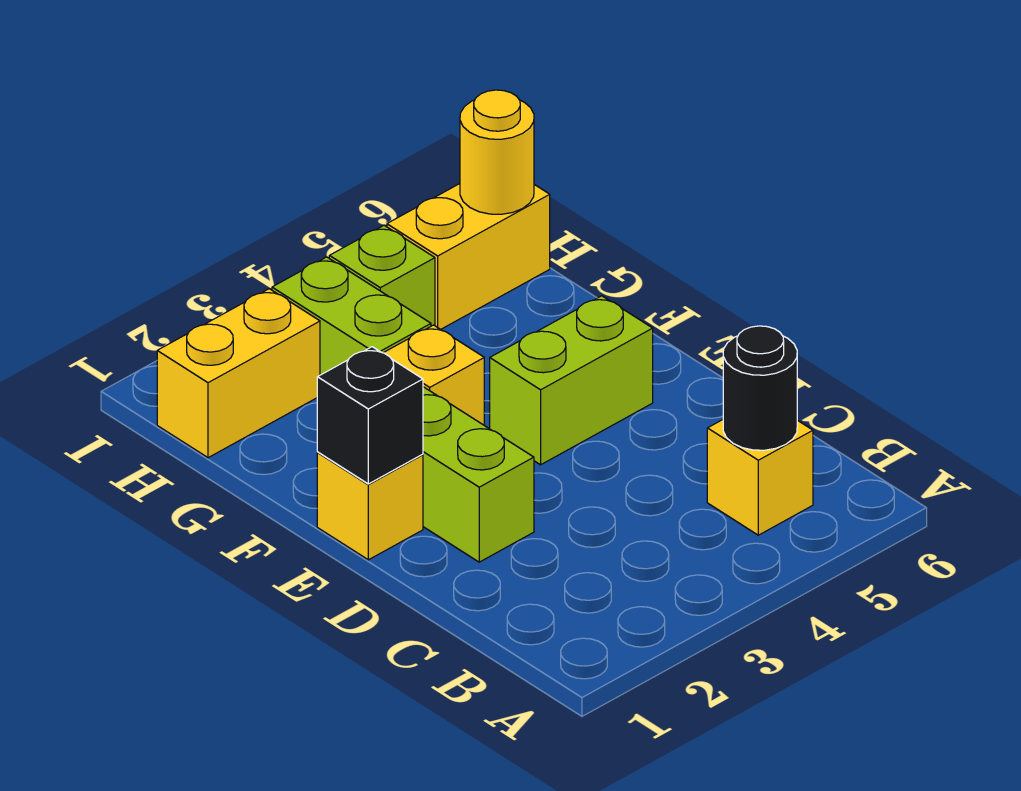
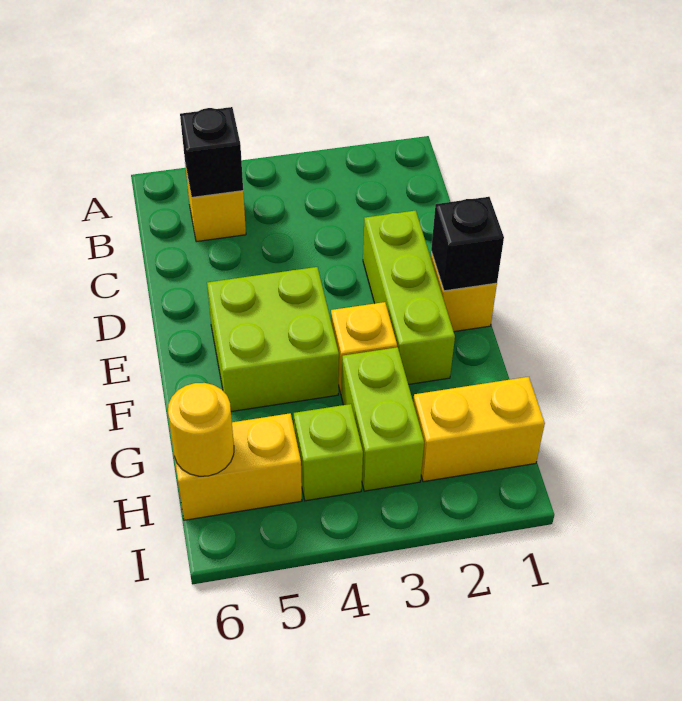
black round brick B5 level 2 -> black brick B5 level 2
lime brick E4:E5 level 1 -> lime brick E4:F5 level 1

